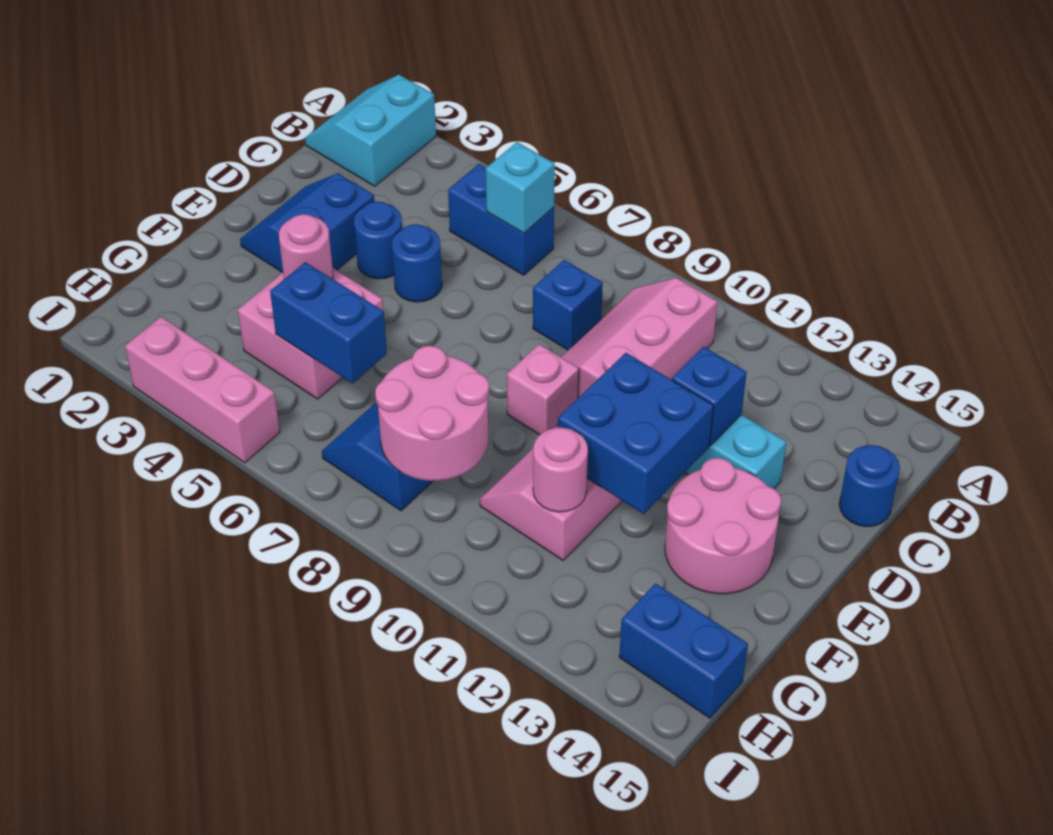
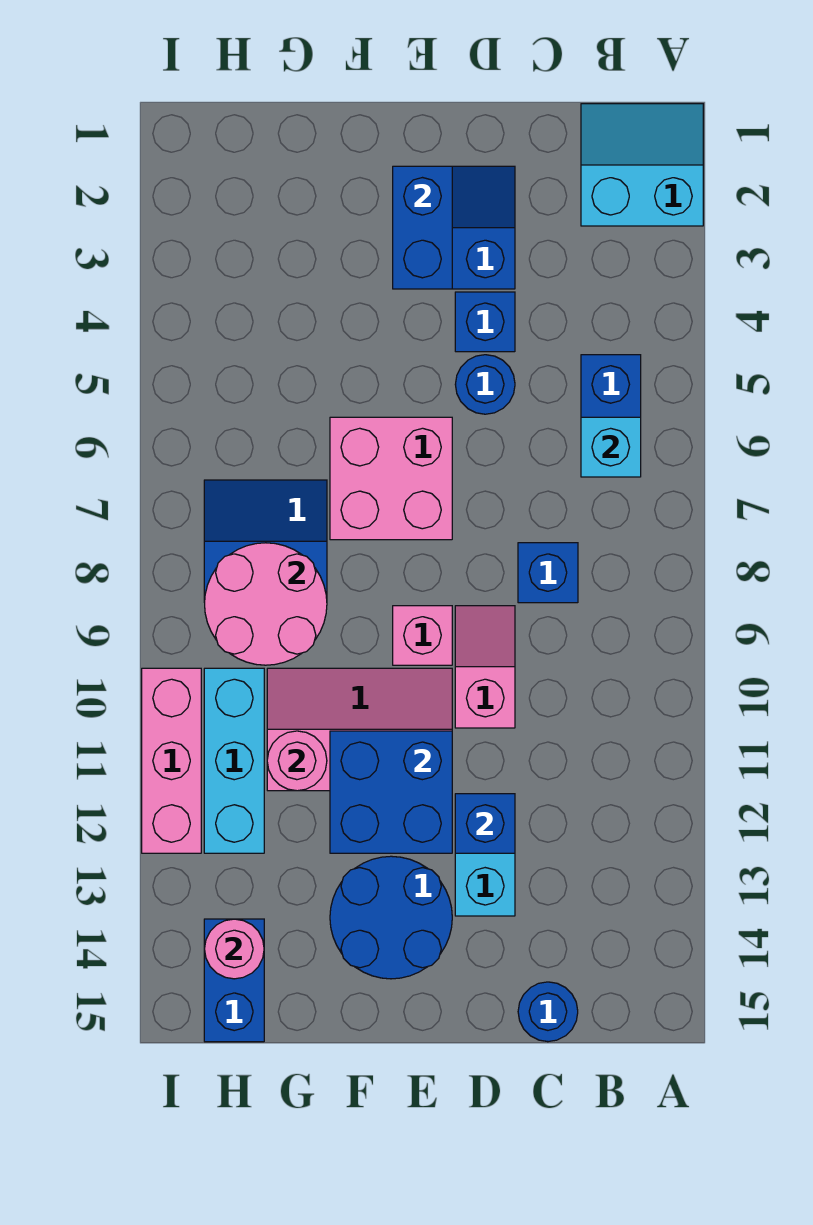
pink slope B9:D10 level 1 top 10 -> pink slope D9:D10 level 1 top 10
blue round brick D4 level 1 -> blue brick D4 level 1
pink round brick E13:F14 level 1 -> blue round brick E13:F14 level 1
pink brick F4:G5 level 1 -> pink brick E6:F7 level 1
pink round brick F4 level 2 -> pink round brick H14 level 2
blue brick G5:G6 level 2 -> blue brick E2:E3 level 2
none -> cyan brick H10:H12 level 1
pink brick I3:I5 level 1 -> pink brick I10:I12 level 1

